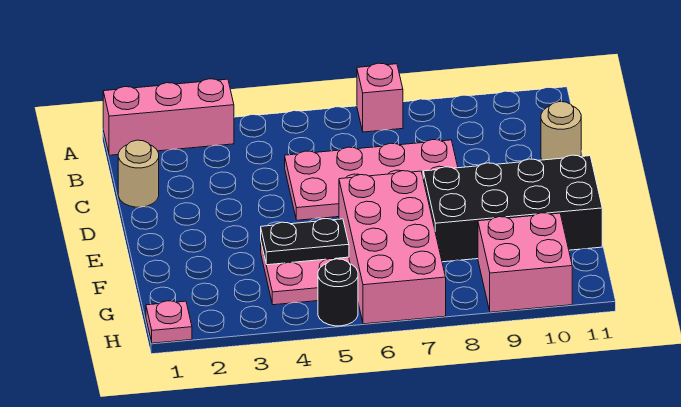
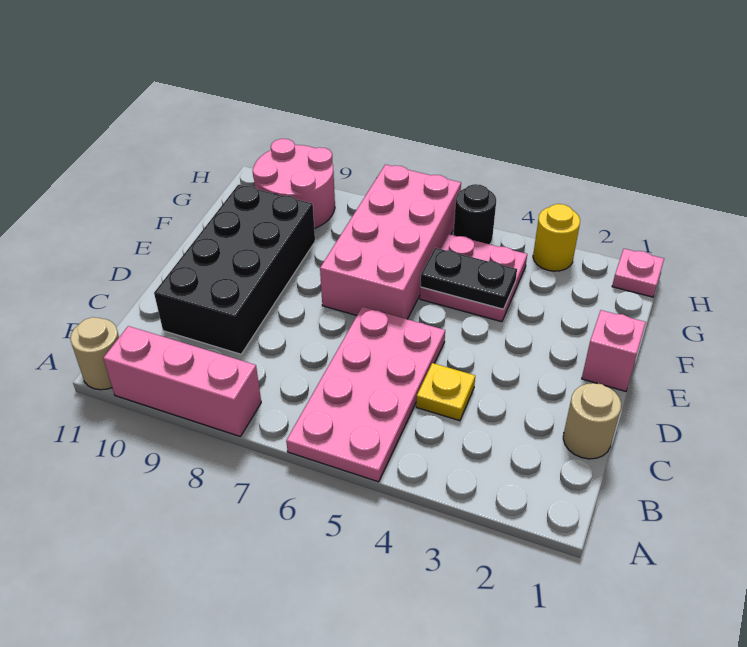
pink brick A1:A3 level 1 -> pink brick A8:A10 level 1
pink brick A7 level 1 -> pink brick E1 level 1
none -> yellow plate C4 level 1
pink plate C5:D8 level 1 -> pink plate A5:D6 level 1
tan round brick C11 level 1 -> tan round brick A11 level 1
black brick E8:F11 level 1 -> black brick C9:F10 level 1
pink brick G9:H10 level 1 -> pink round brick G9:H10 level 1
none -> yellow round brick H3 level 1

